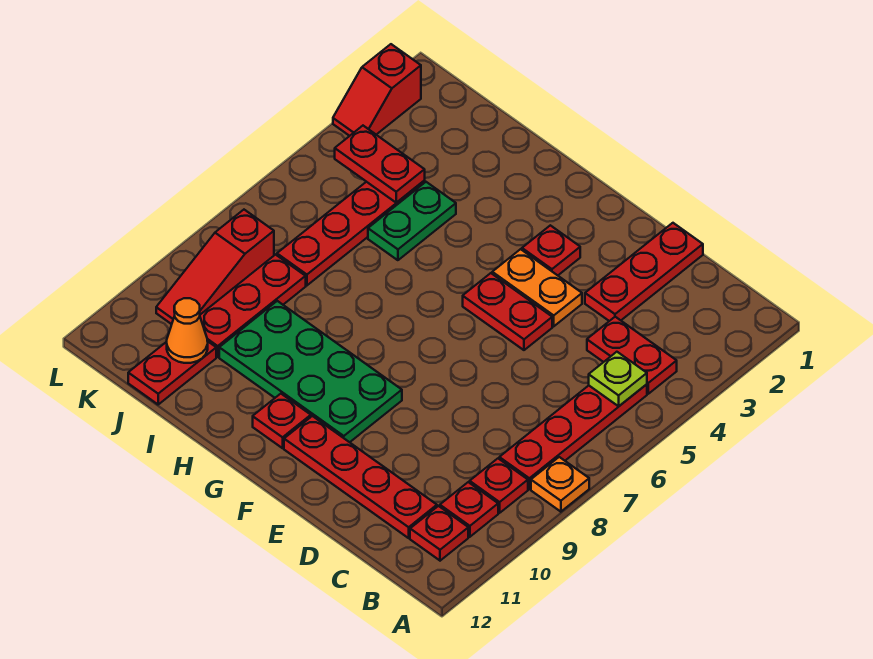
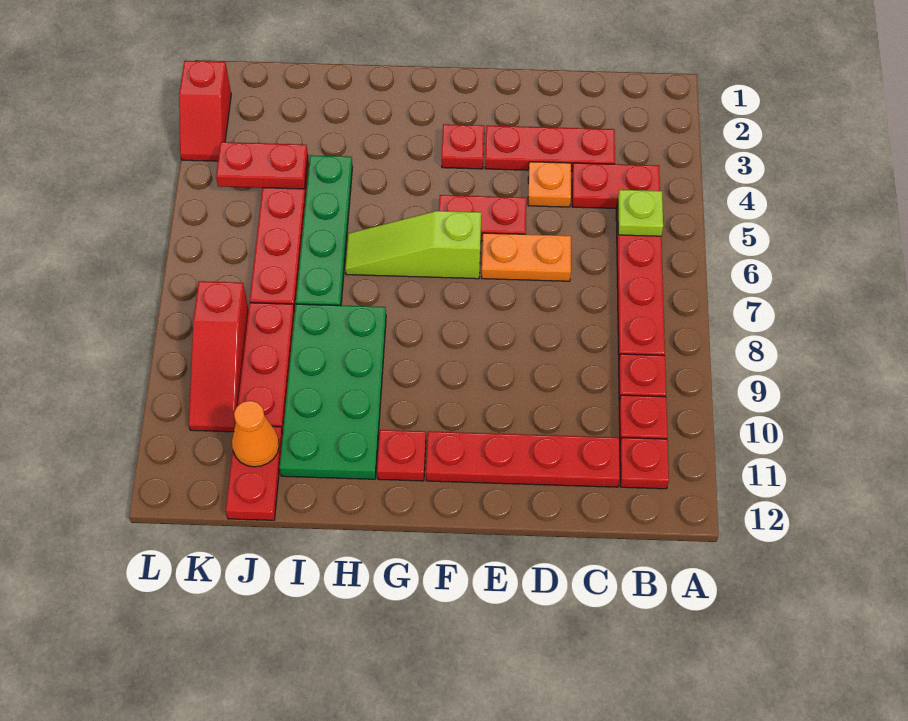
orange plate A8 level 1 -> orange plate D4 level 1
red plate D1:D3 level 1 -> red plate C3:E3 level 1
orange plate E4:F4 level 1 -> orange plate D6:E6 level 1
none -> lime slope F6:H6 level 1 top F
green plate F9:I10 level 1 -> green plate H8:I11 level 1
green plate I4:I5 level 1 -> green plate I4:I7 level 1

